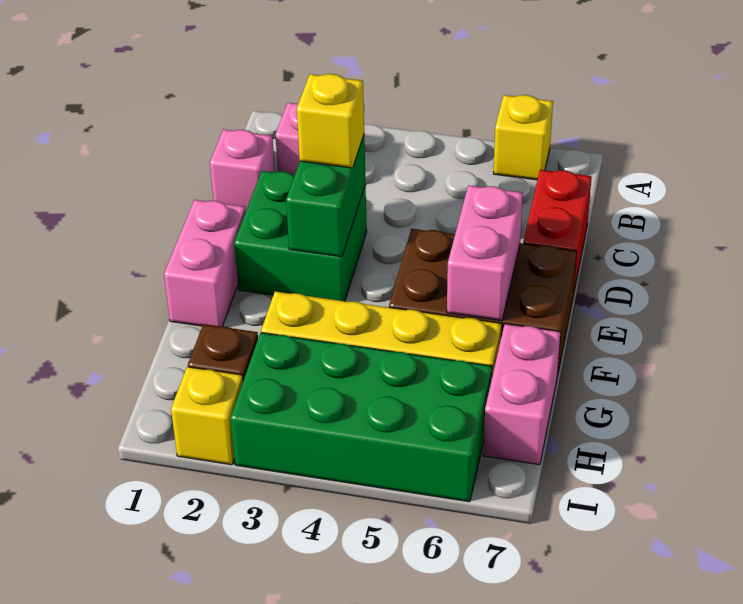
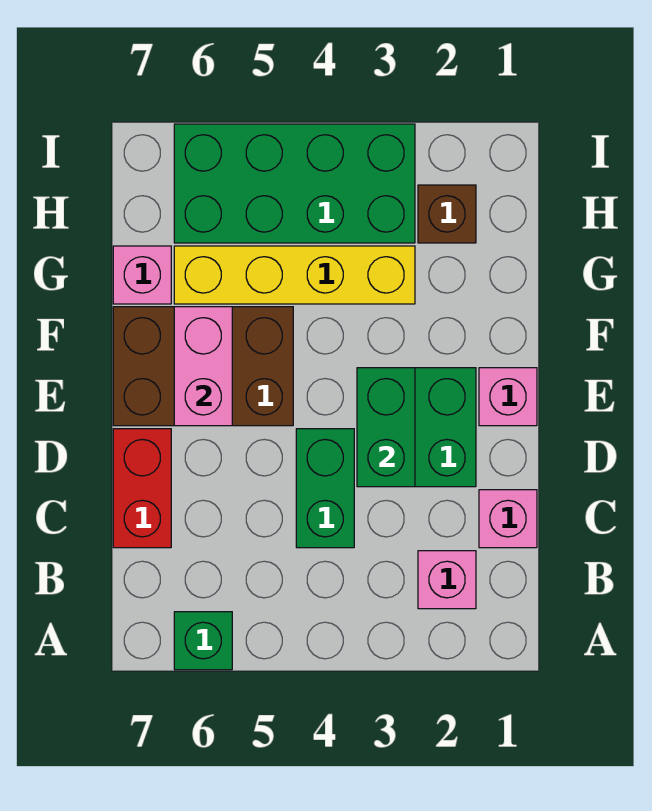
yellow brick A6 level 1 -> green brick A6 level 1
none -> green brick C4:D4 level 1
yellow brick D3 level 3 -> none
pink brick E1:F1 level 1 -> pink brick E1 level 1
pink brick G7:H7 level 1 -> pink brick G7 level 1
yellow brick I2 level 1 -> none

